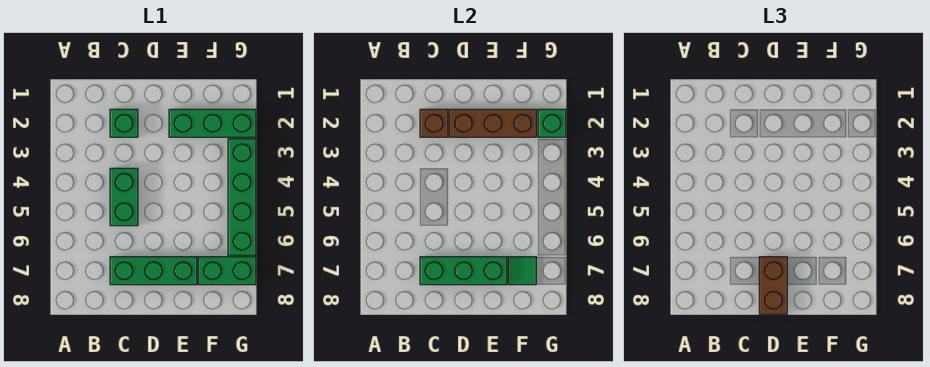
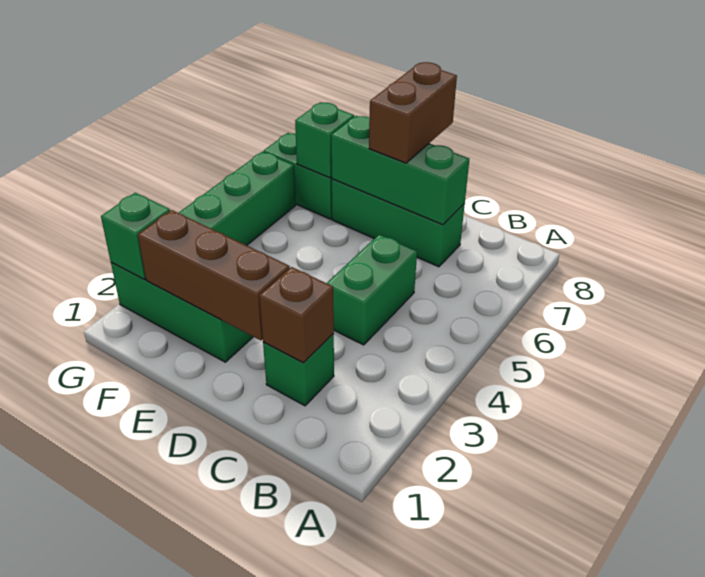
green tile F7 level 2 -> green brick F7 level 2

